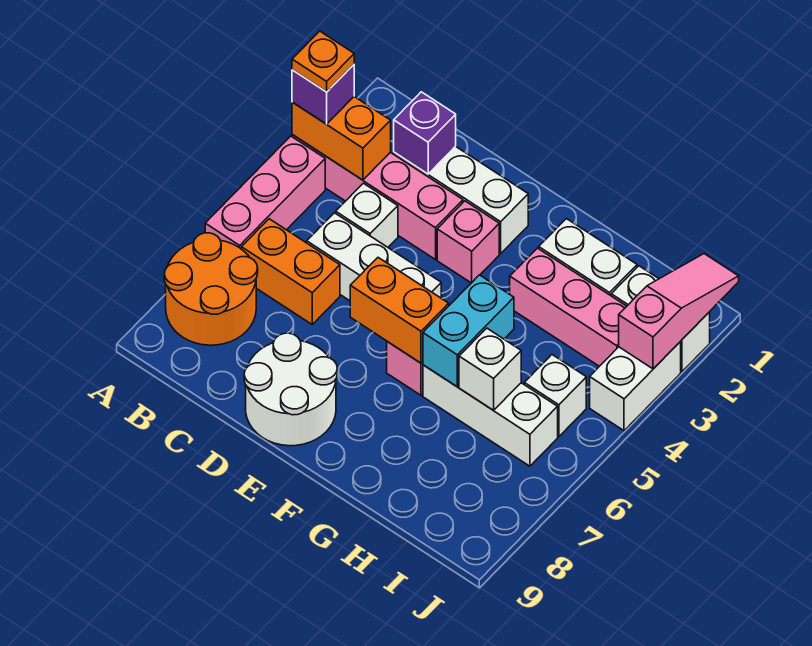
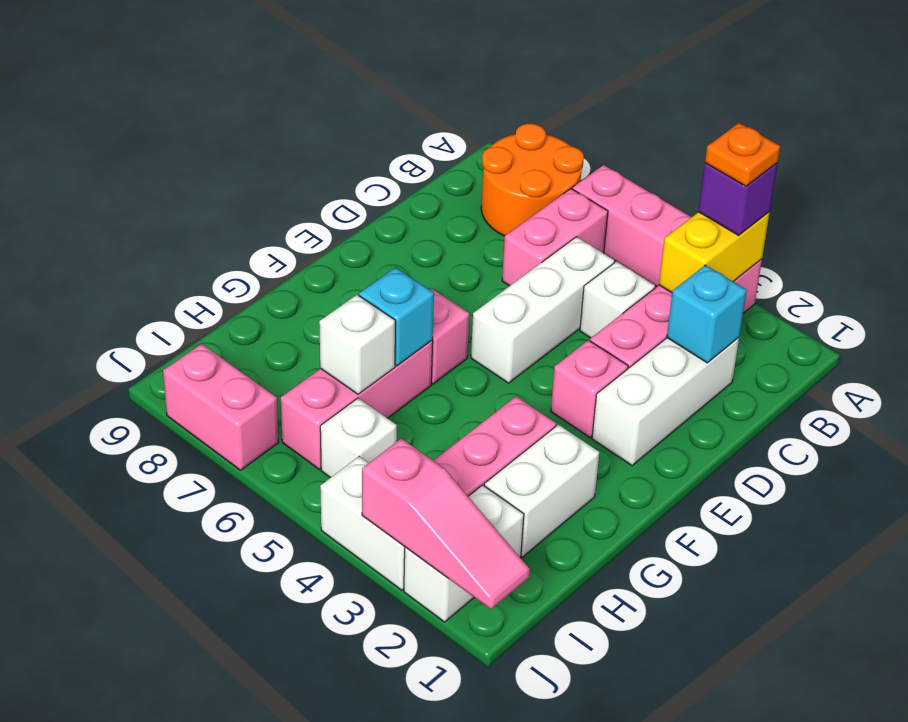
orange brick A3:B3 level 2 -> yellow brick A3:B3 level 2
orange brick B6:C6 level 1 -> pink brick B6:C6 level 1
purple brick C2 level 2 -> cyan brick C2 level 2
white round brick D8:E9 level 1 -> none
orange brick E6:F6 level 2 -> none
cyan brick G5:G6 level 2 -> cyan brick G6 level 2
white brick G6:I6 level 1 -> pink brick G6:I6 level 1
none -> pink brick J7:J8 level 1

